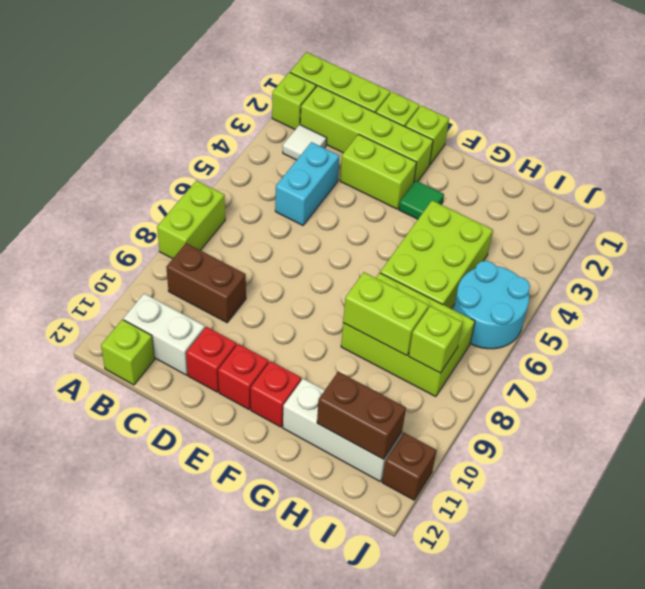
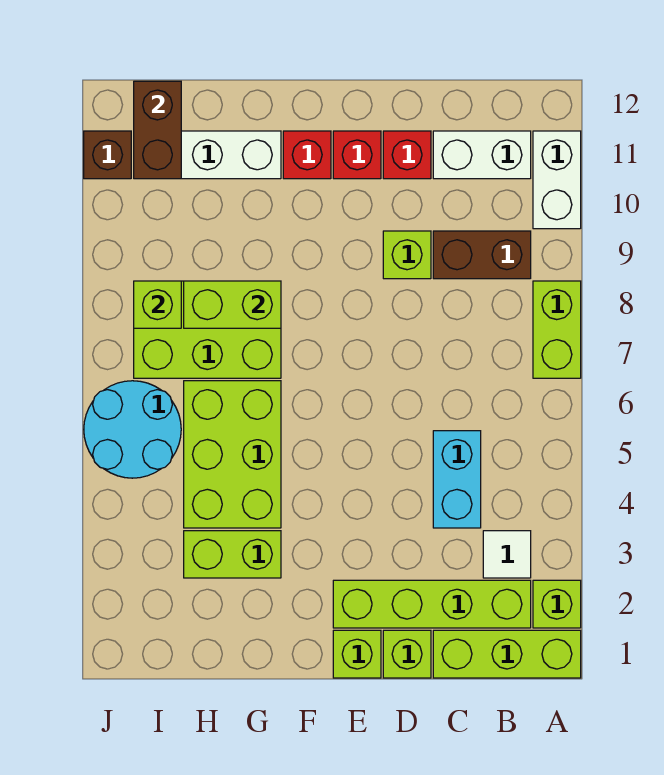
none -> white brick A10:A11 level 1
lime brick B12 level 1 -> lime brick D9 level 1
lime brick D3:E3 level 1 -> lime brick G3:H3 level 1
green tile F3 level 1 -> none
brown brick H11:I11 level 2 -> brown brick I11:I12 level 2

